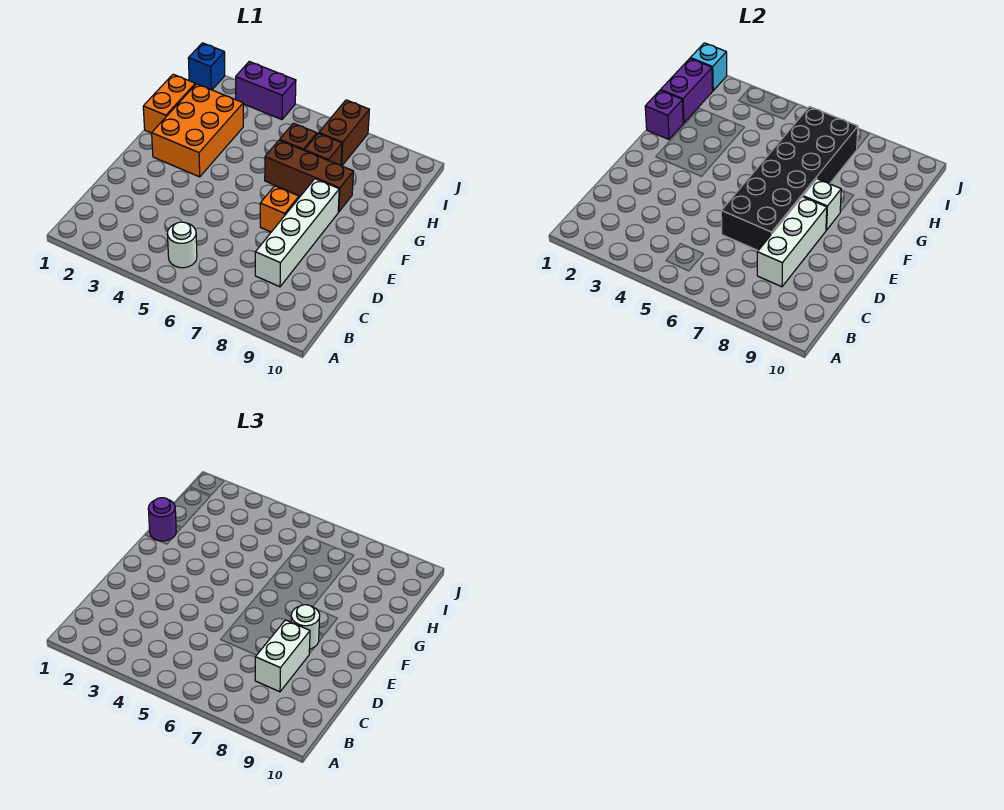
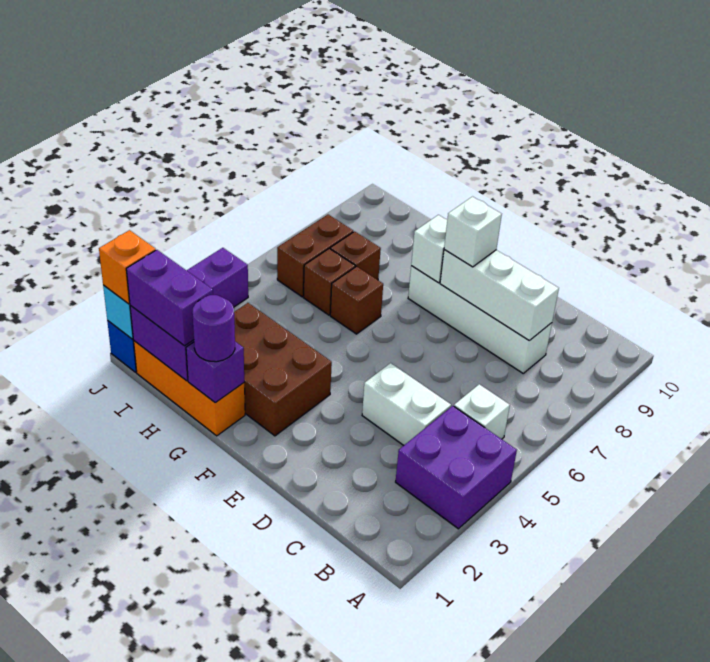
none -> purple brick A3:B4 level 1
white round brick B5 level 1 -> white brick B5 level 1
white brick C8:D8 level 3 -> white brick C4:D4 level 1
black brick D6:I7 level 2 -> none
orange brick E7 level 1 -> orange brick J1 level 3
white round brick E8 level 3 -> white brick E8 level 3
orange brick F2:H3 level 1 -> brown brick F2:H3 level 1
orange brick G1:H1 level 1 -> orange brick G1:I1 level 1
brown brick G6:G8 level 1 -> brown brick G6 level 1
none -> purple brick H1:I1 level 3
brown brick I7:J7 level 1 -> brown brick I6:I7 level 1

